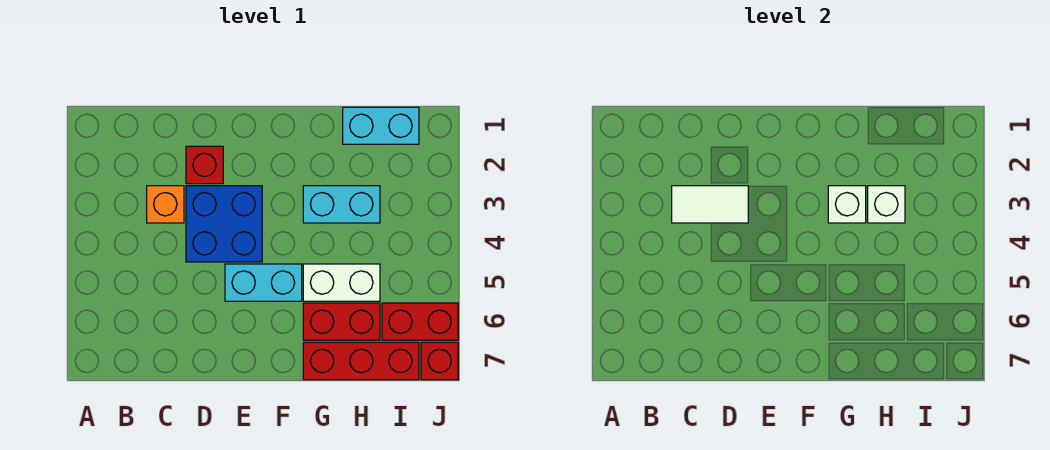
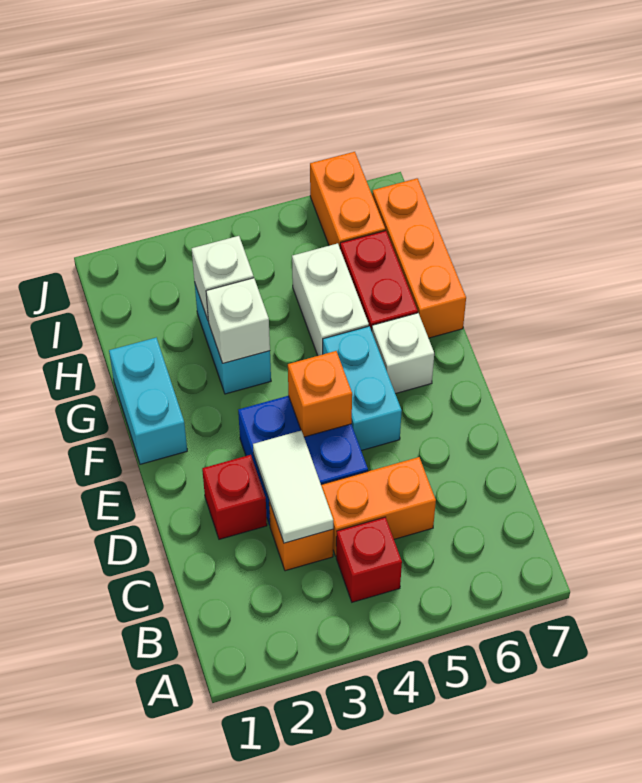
none -> orange brick C4:C5 level 1
none -> orange brick E4 level 2
none -> white brick F6 level 1
red brick G7:I7 level 1 -> orange brick G7:I7 level 1
cyan brick H1:I1 level 1 -> cyan brick F1:G1 level 1
red brick I6:J6 level 1 -> orange brick I6:J6 level 1
red brick J7 level 1 -> red brick B4 level 1

